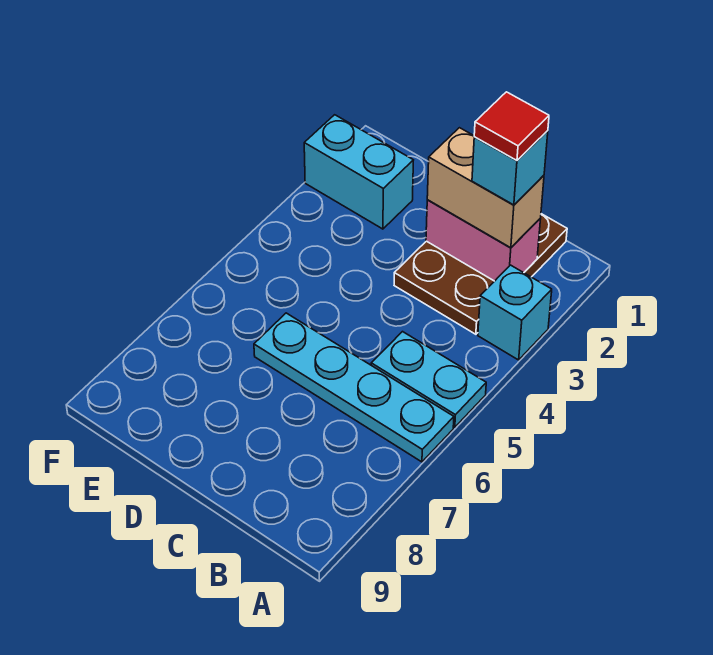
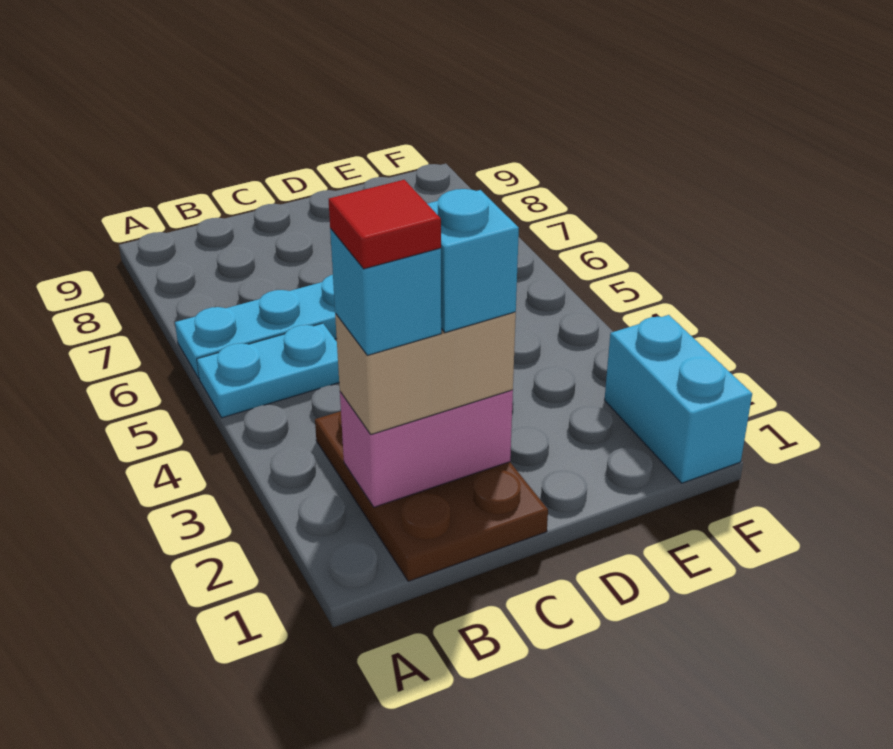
cyan brick A3 level 1 -> cyan brick C2 level 4
cyan brick E2:F2 level 1 -> cyan brick F1:F2 level 1

